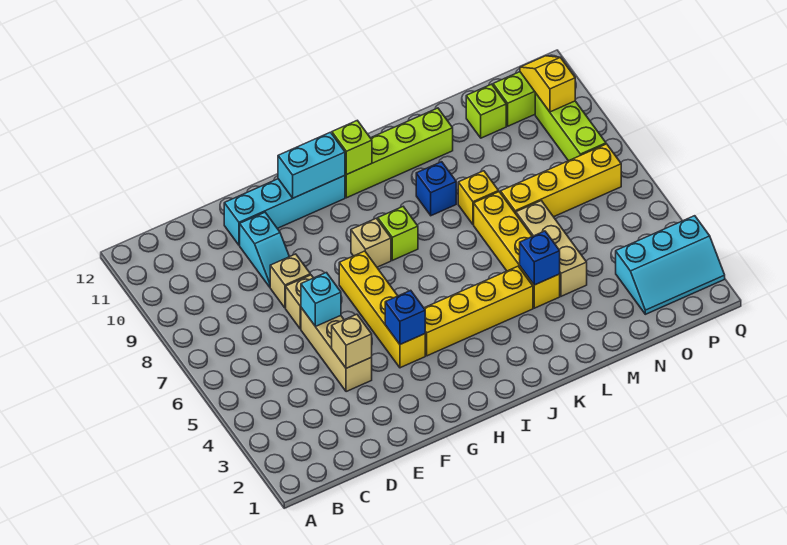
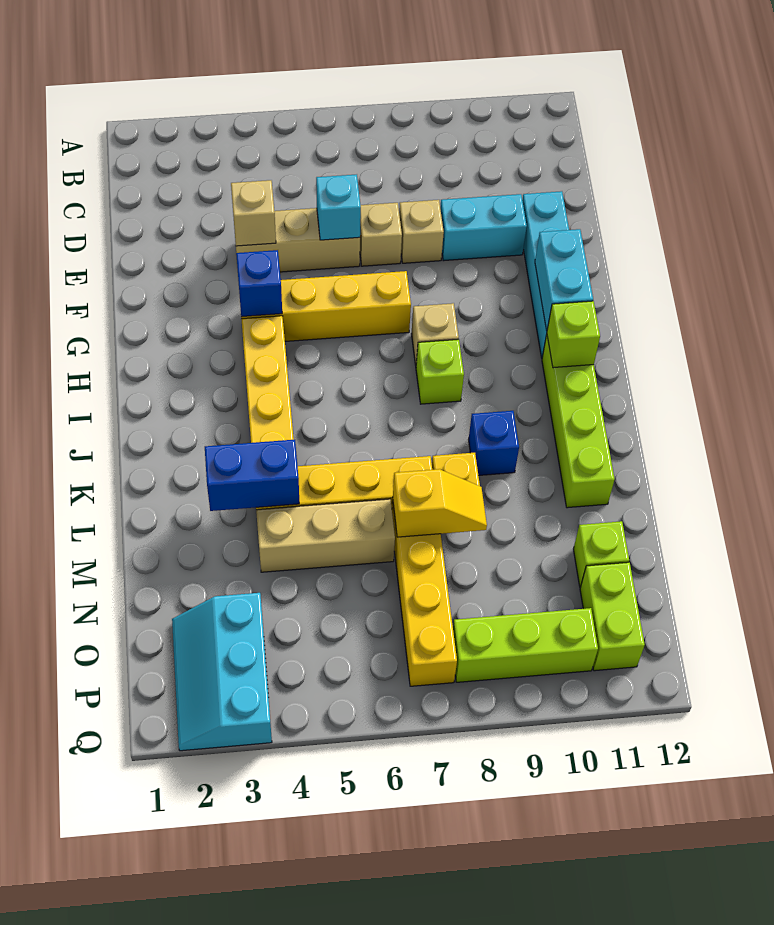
cyan slope E9:E10 level 1 top 10 -> cyan brick E9:E10 level 1
blue brick L4 level 2 -> blue brick L3:L4 level 2
yellow slope P10:P11 level 2 top 10 -> yellow slope M7:M8 level 2 top 7

